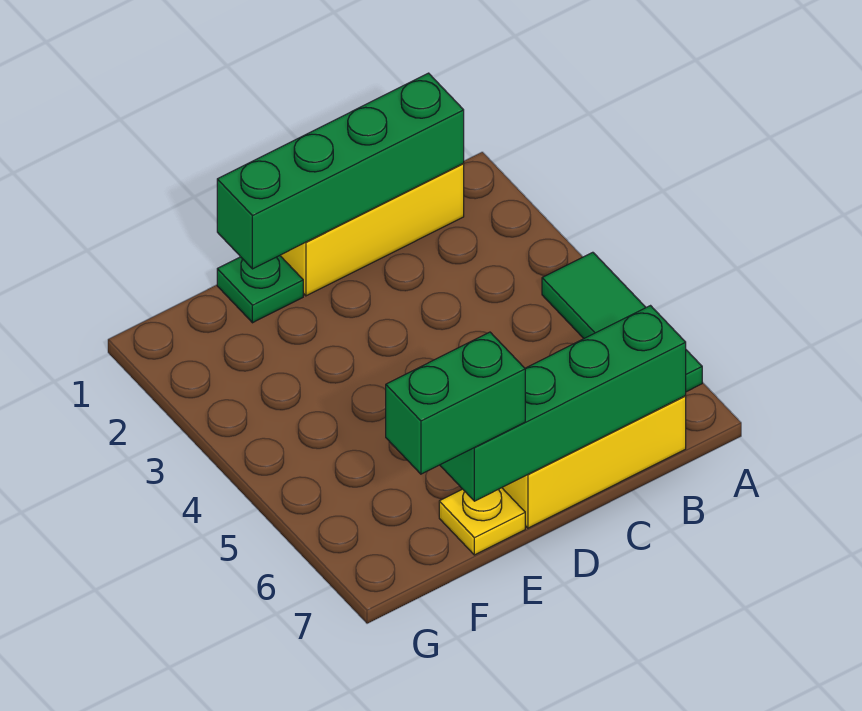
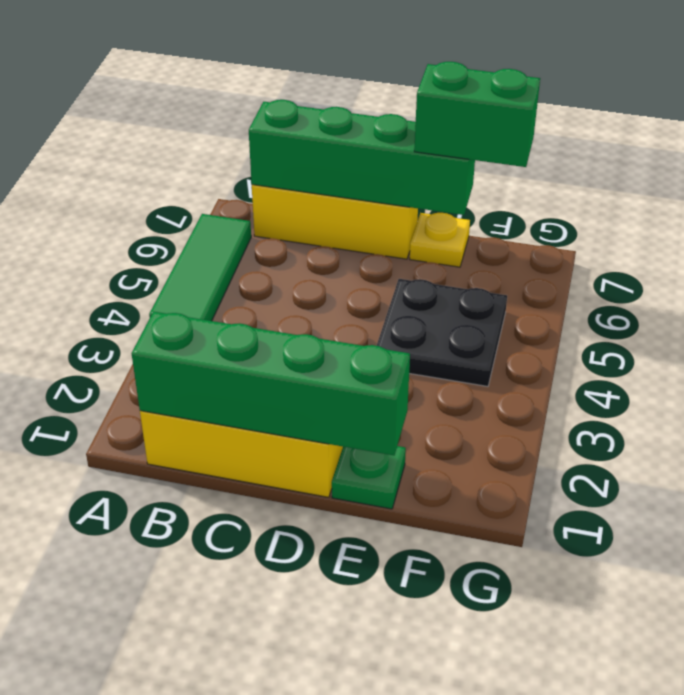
none -> black plate E4:F5 level 1

